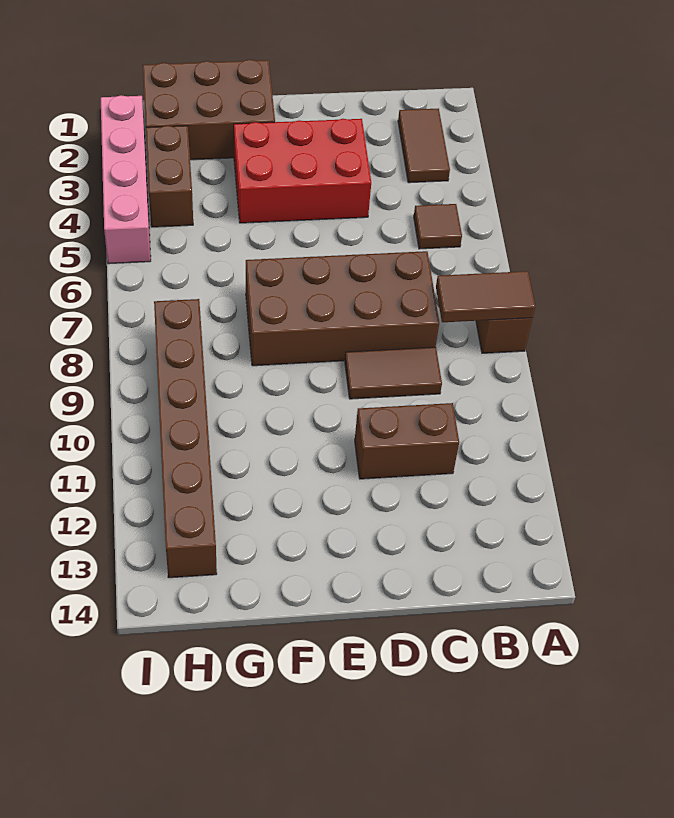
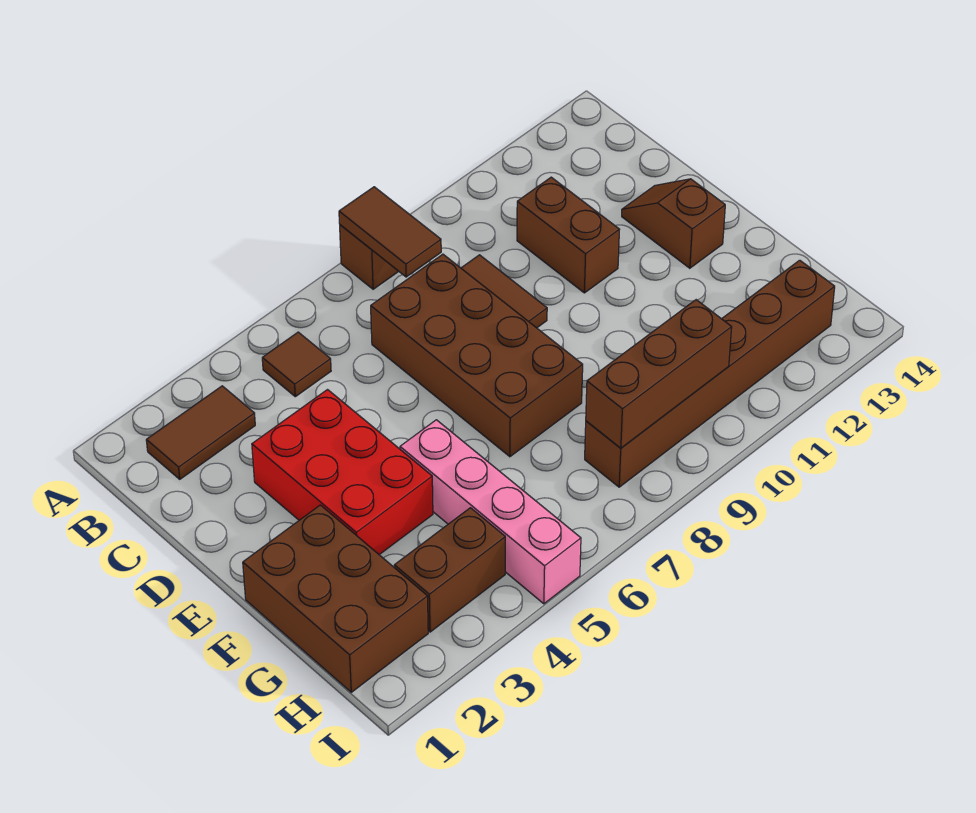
none -> brown slope D13:E13 level 1 top E
none -> brown brick H8:H10 level 2
pink brick I2:I5 level 1 -> pink brick F5:I5 level 1

